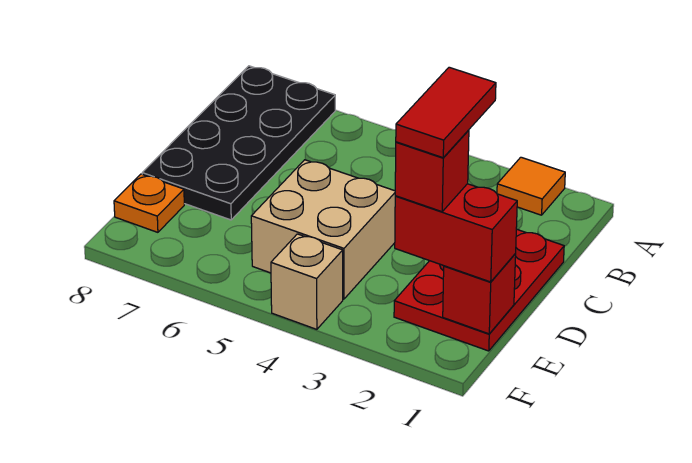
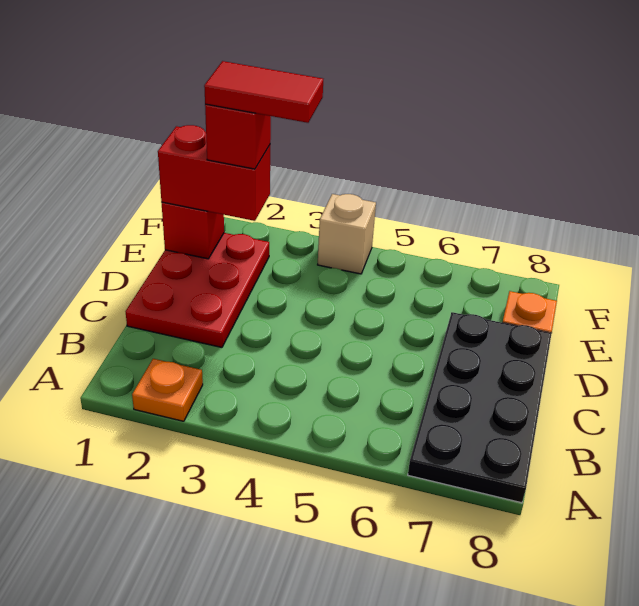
orange tile A2 level 1 -> orange plate A2 level 1
red tile D2:E2 level 5 -> red tile E2:E3 level 5
tan brick D4:E5 level 1 -> none

